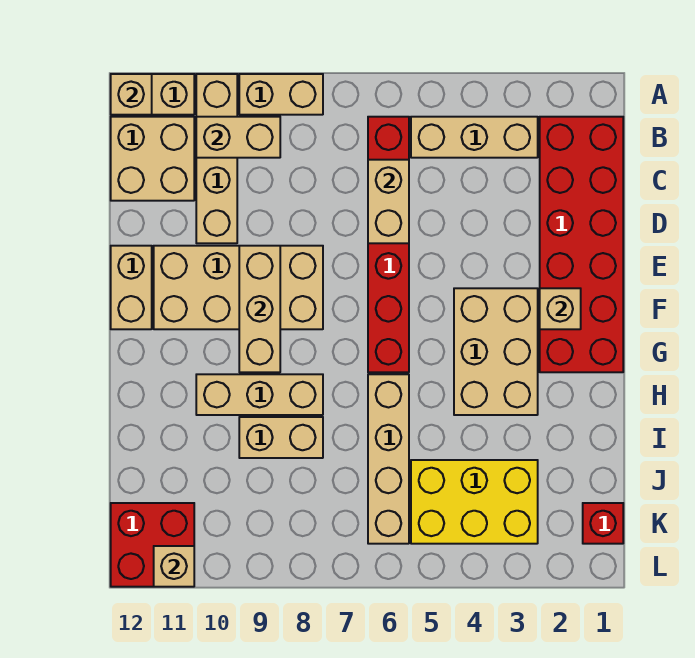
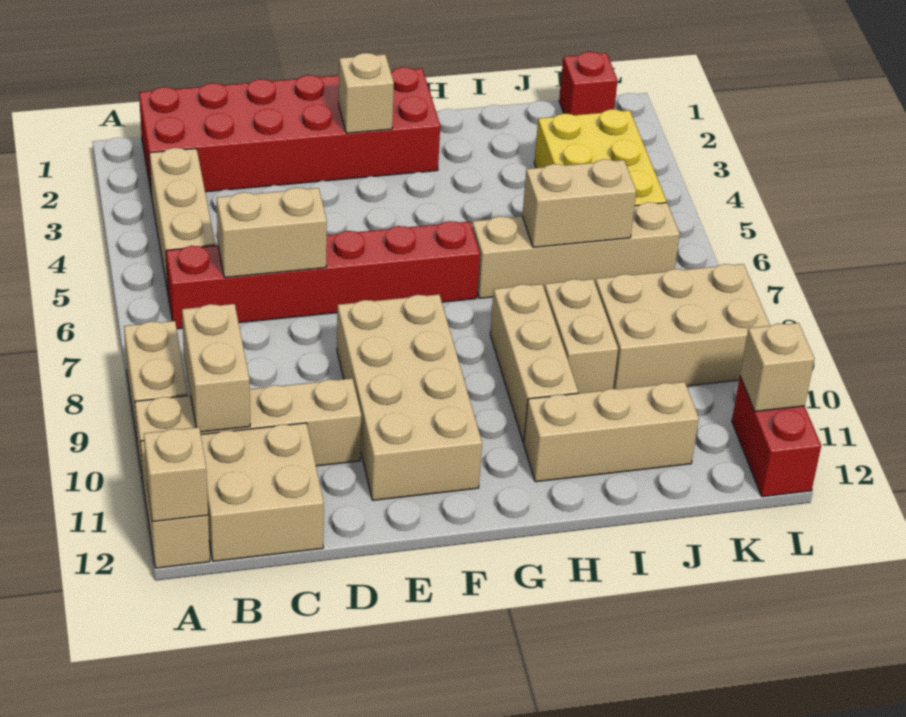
tan brick E9:G9 level 2 -> tan brick H11:J11 level 1
tan brick E12:F12 level 1 -> tan brick I6:J6 level 2
tan brick F3:H4 level 1 -> tan brick J8:L9 level 1
red brick K11:L12 level 1 -> red brick L11:L12 level 1

